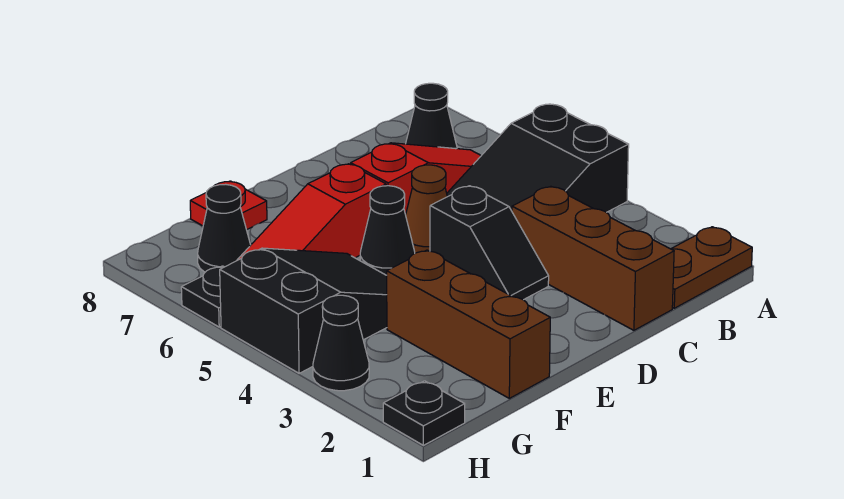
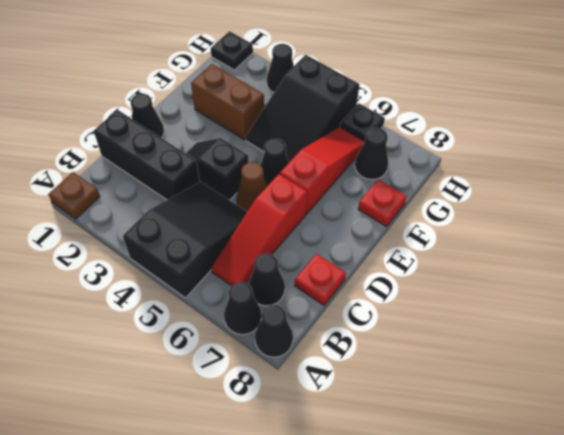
brown plate A1:B1 level 1 -> brown plate A1 level 1
none -> black cone A7 level 1
none -> black cone A8 level 1
brown brick C1:C3 level 1 -> black brick C1:C3 level 1
none -> red plate C8 level 1
none -> black cone D1 level 1
brown brick F1:F3 level 1 -> brown brick F2:F3 level 1

